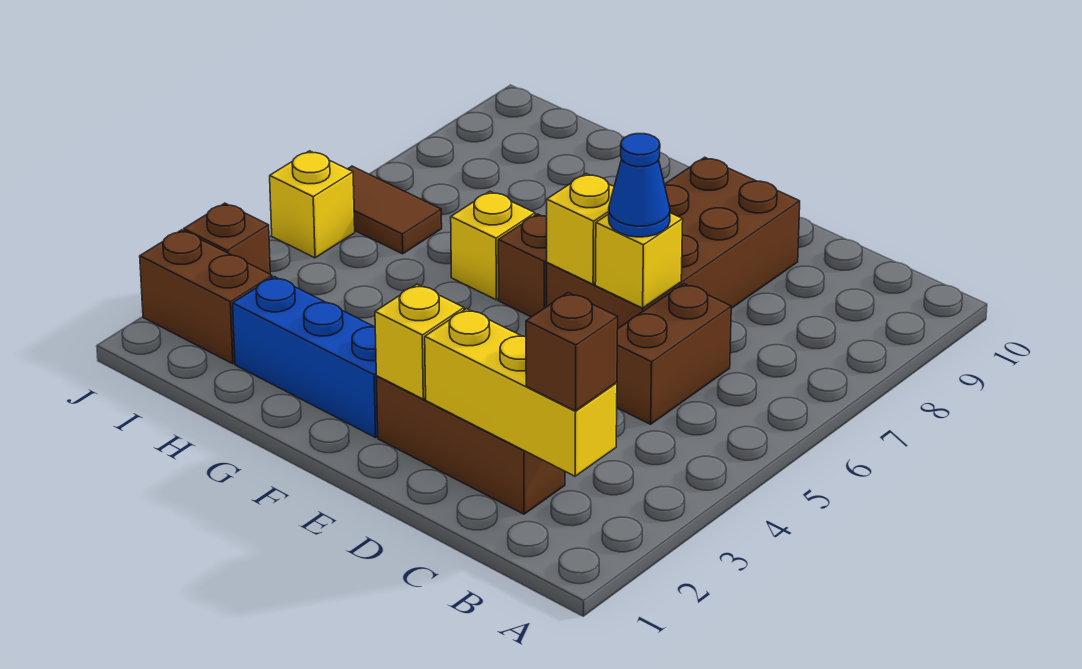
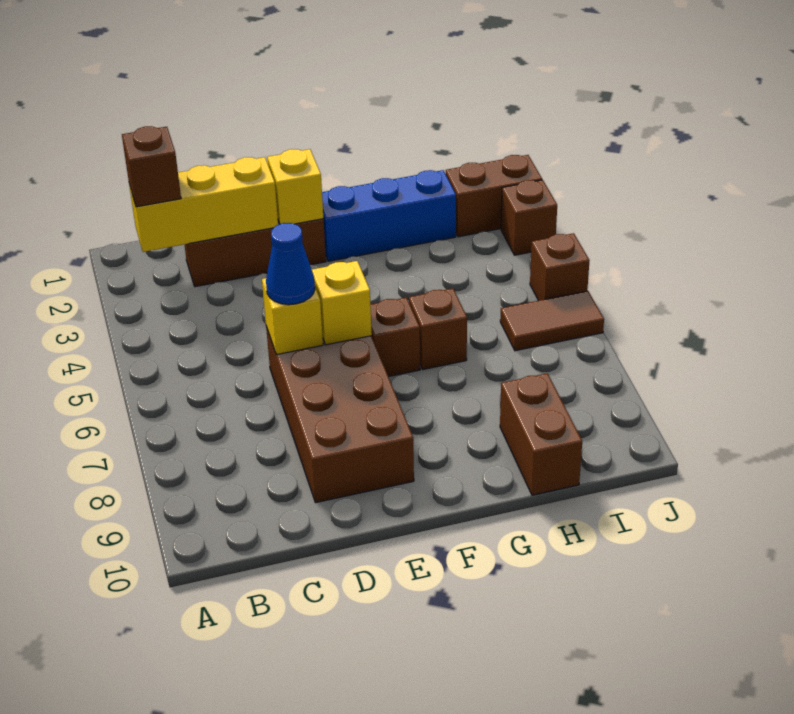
brown brick C5:C6 level 1 -> brown brick H9:H10 level 1
yellow brick G6 level 1 -> brown brick G6 level 1
yellow brick J5 level 1 -> brown brick J5 level 1

